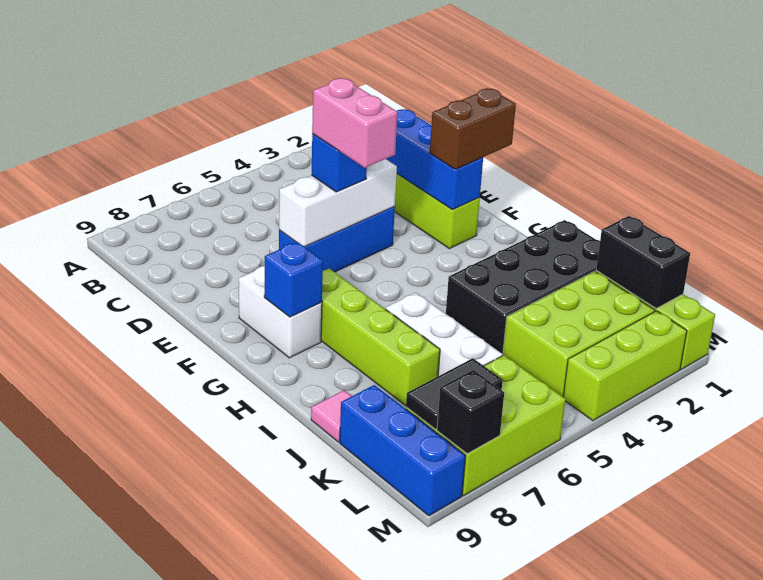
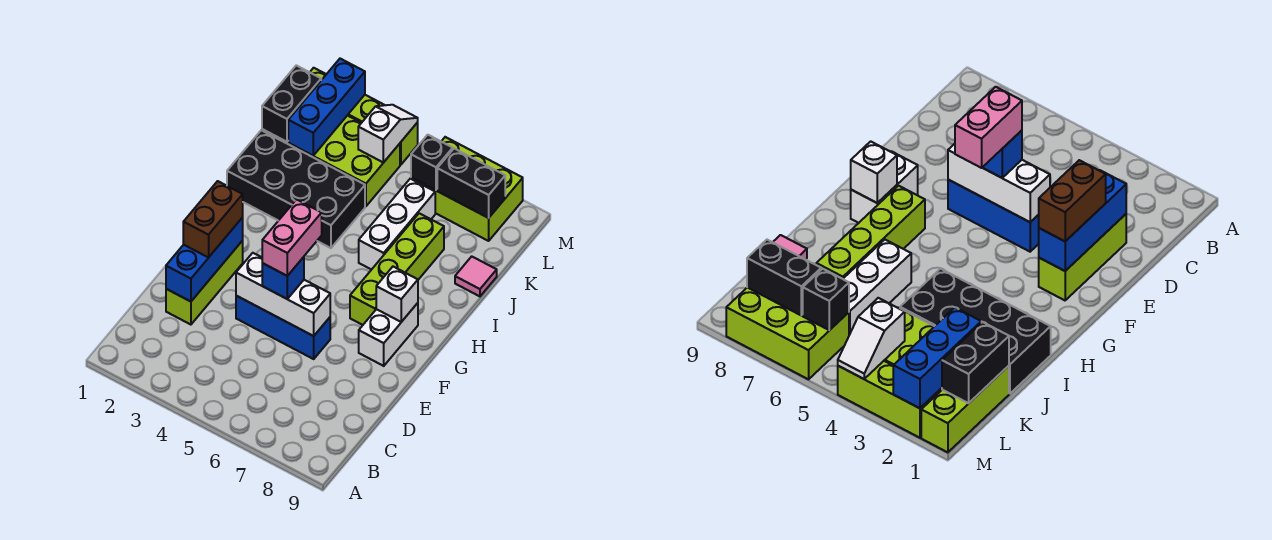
brown brick F1:F2 level 3 -> brown brick E2:F2 level 3
blue brick G8 level 2 -> white brick G8 level 2
blue brick K9:M9 level 1 -> blue brick K2:M2 level 2
none -> white slope L4:M4 level 2 top L
black tile L7:L8 level 2 -> black brick L7:L8 level 2
black brick M8 level 2 -> black brick L6 level 2

